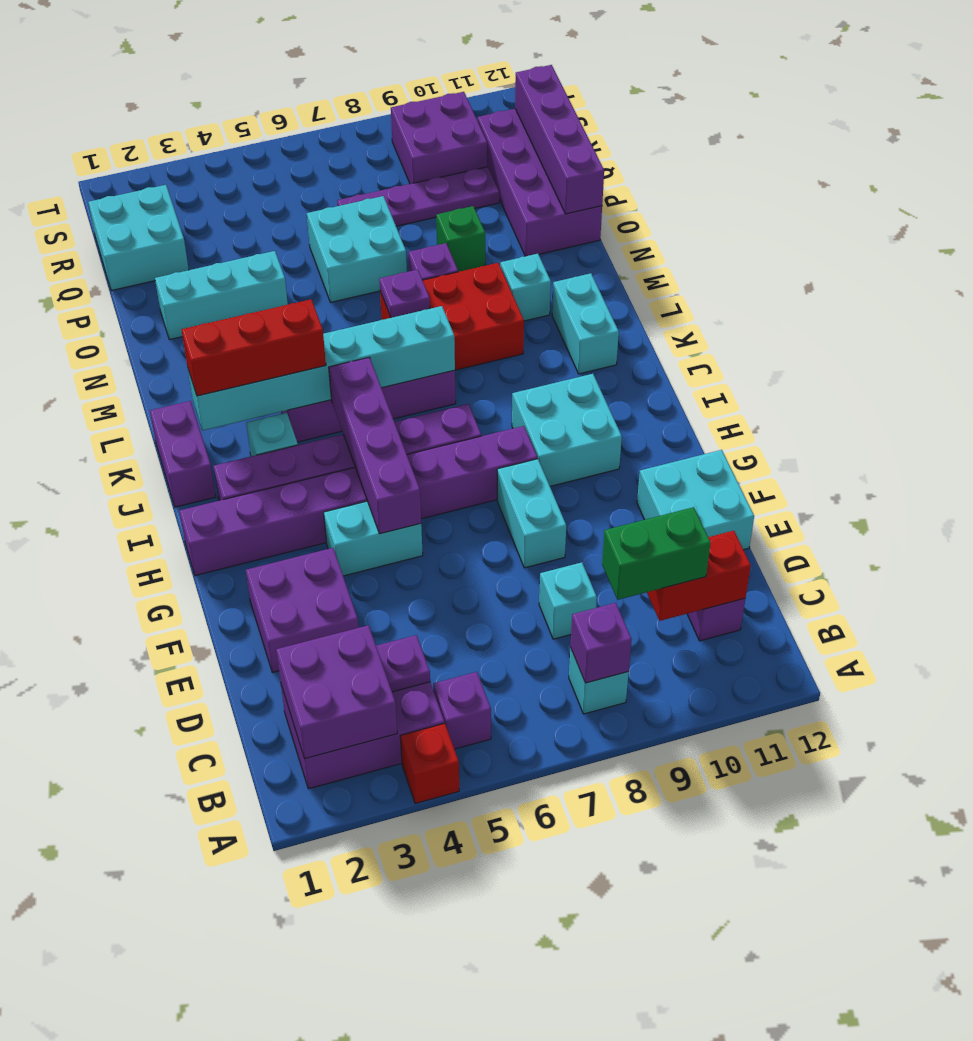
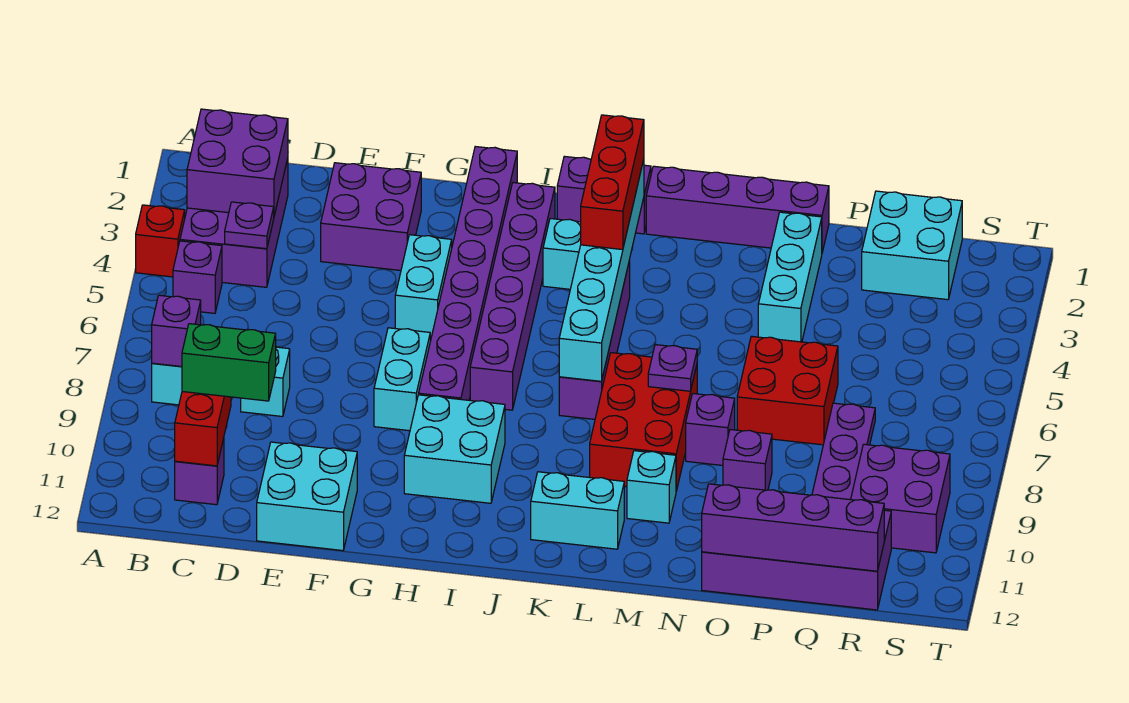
green brick C9:C10 level 3 -> green brick C10:D10 level 3
cyan brick F8:G8 level 1 -> cyan brick G7:G8 level 1
purple brick G5:J5 level 2 -> purple brick L1:O1 level 1
cyan brick O6:P7 level 1 -> red brick O6:P7 level 1
green brick O9 level 1 -> purple brick O9 level 1

